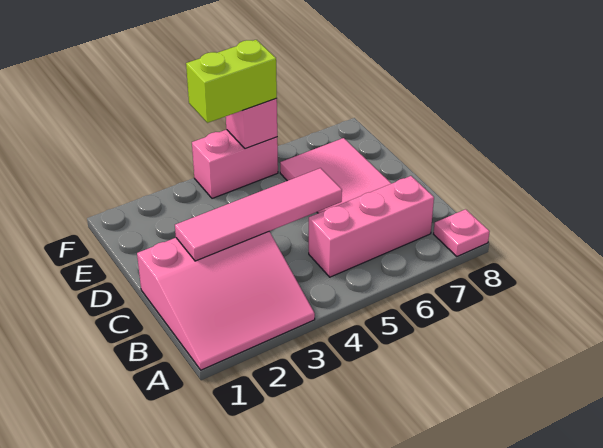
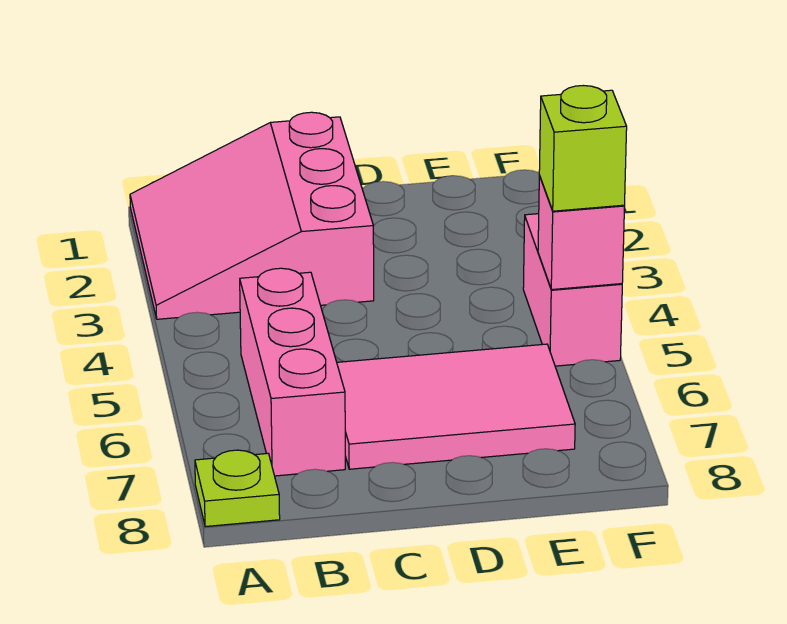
pink plate A8 level 1 -> lime plate A8 level 1
pink tile C2:C5 level 2 -> none
lime brick F4:F5 level 3 -> lime brick F5 level 3

